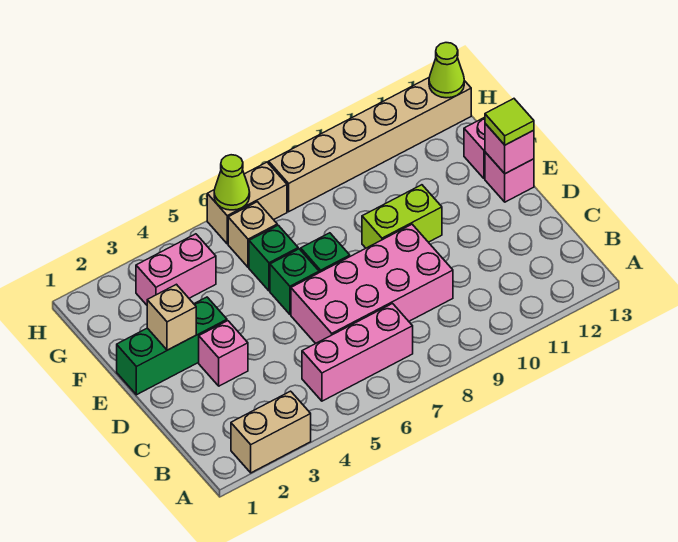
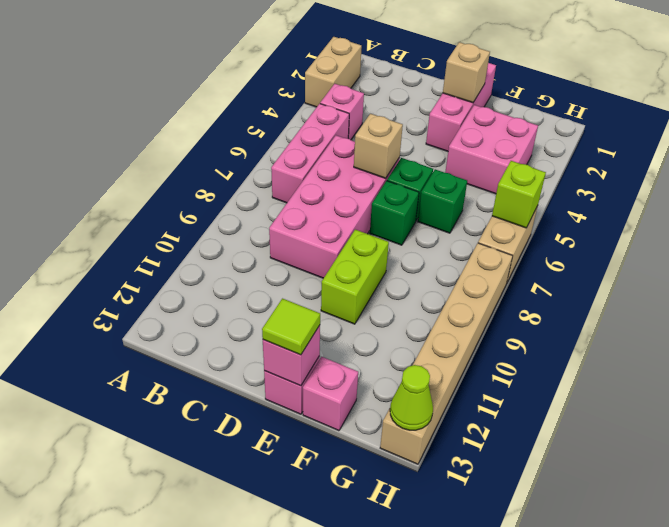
pink brick D3 level 1 -> pink brick B4 level 1
green brick E1:E3 level 1 -> pink brick E1:E3 level 1
pink brick G3:G4 level 1 -> pink brick F3:G4 level 1
tan brick G6 level 1 -> tan brick D6 level 2
lime cone H6 level 2 -> lime brick H6 level 2

